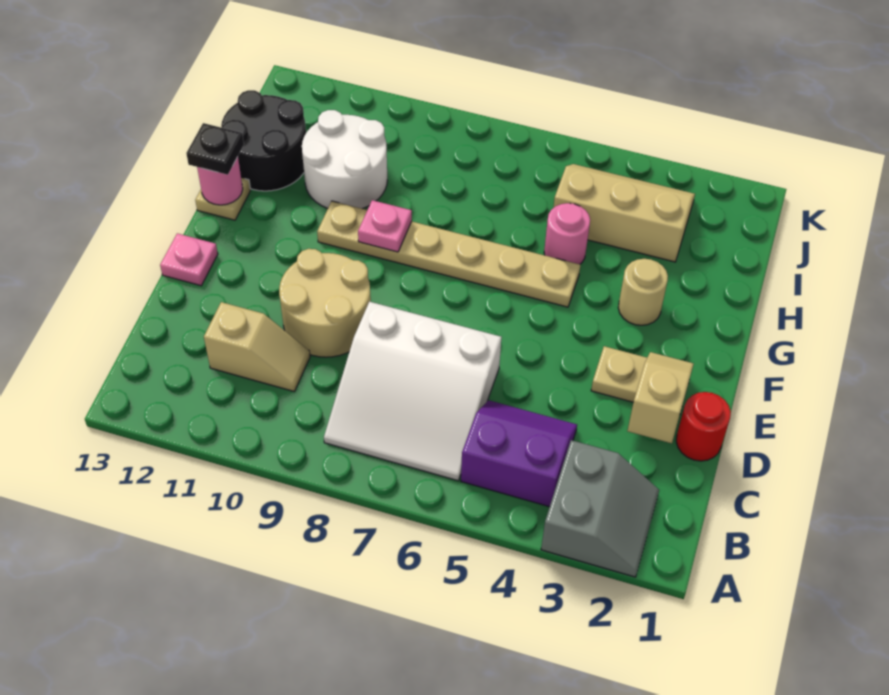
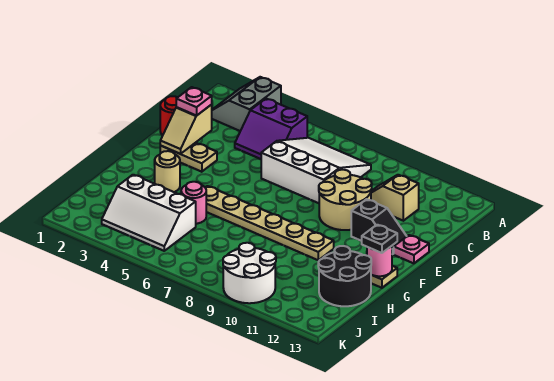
none -> black slope E11:E12 level 1 top 11
pink plate G9 level 2 -> pink plate D2 level 3
white round brick H10:I11 level 1 -> white round brick J9:K10 level 1
tan slope I3:J5 level 1 top I -> white slope I3:J5 level 1 top I

